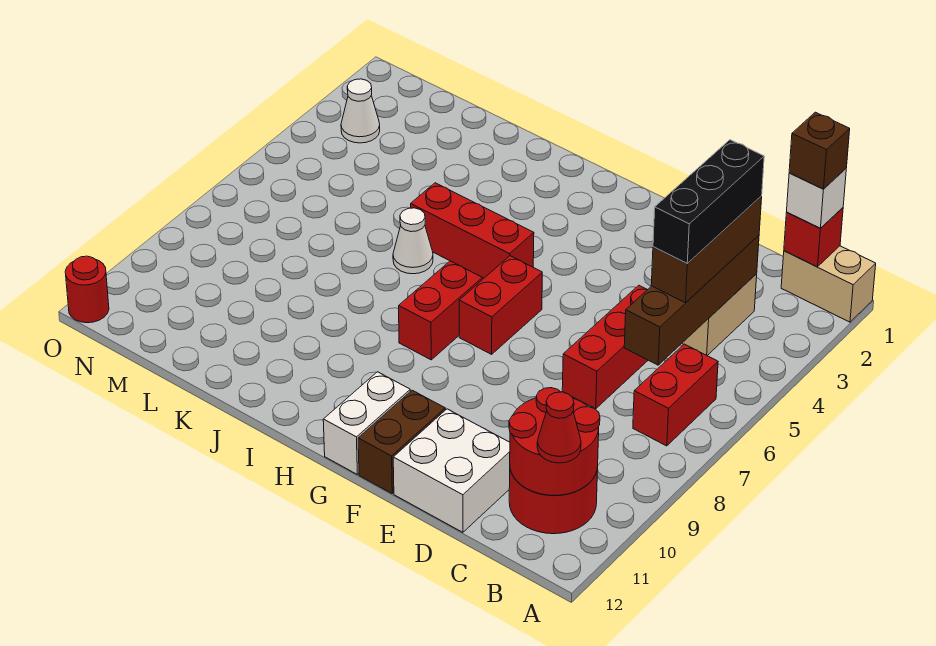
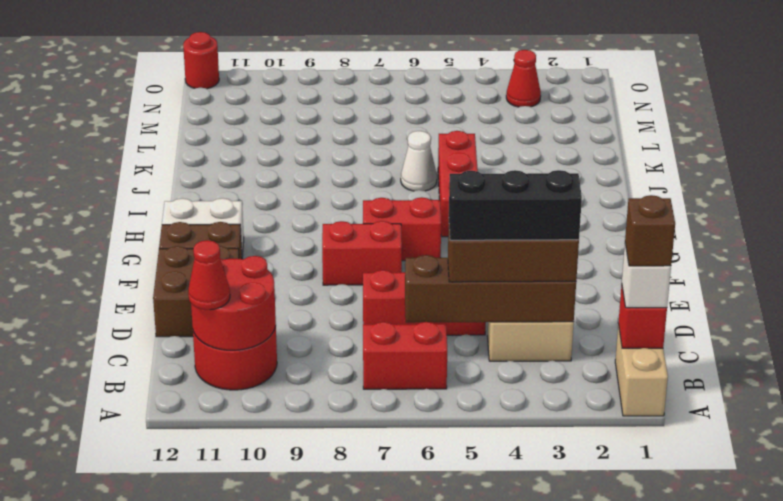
white brick D11:E12 level 1 -> brown brick D11:E12 level 1
red brick H7:H8 level 1 -> red brick F7:F8 level 1
white cone N3 level 1 -> red cone N3 level 1

